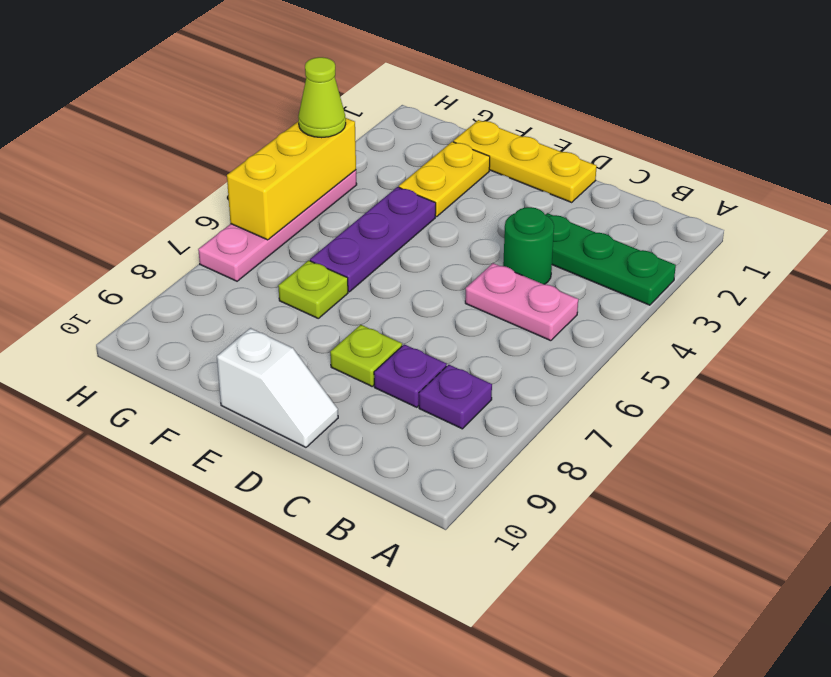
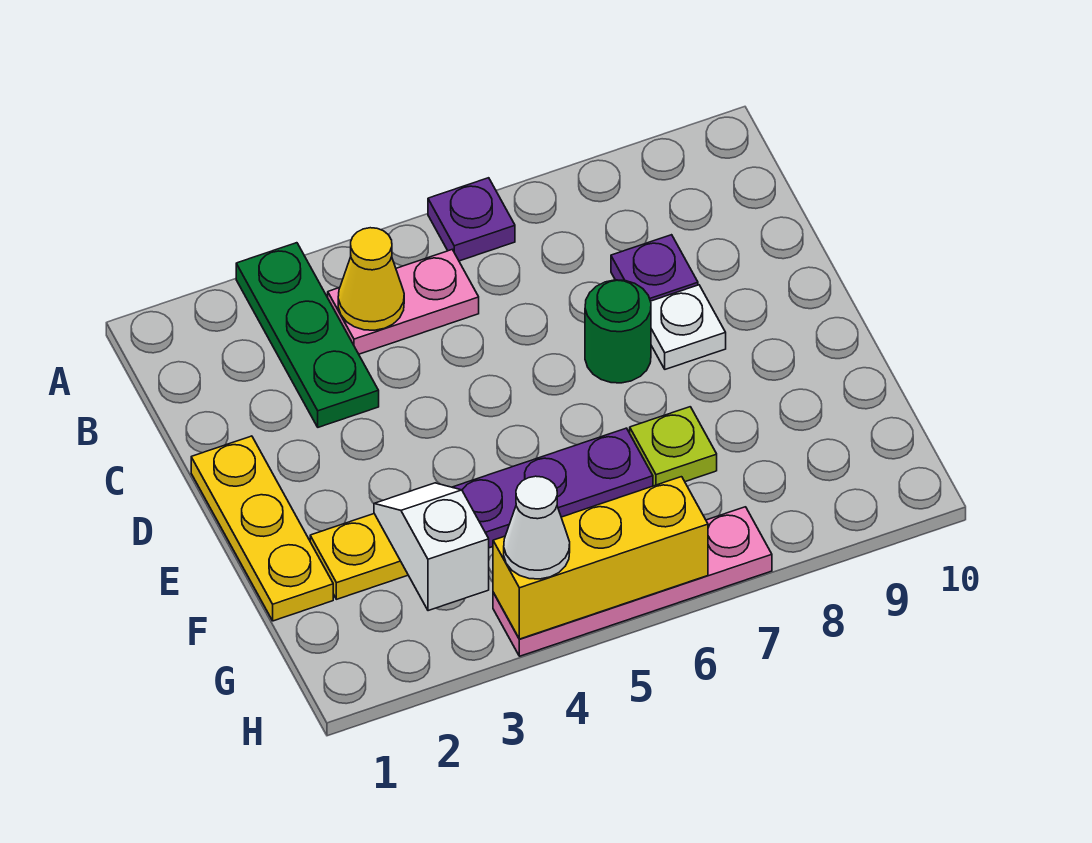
none -> yellow cone B4 level 2
pink plate B5:C5 level 1 -> pink plate B4:B5 level 1
purple plate B8 level 1 -> purple plate A6 level 1
green round brick C4 level 1 -> green round brick D7 level 1
lime plate D8 level 1 -> white plate D8 level 1
white slope D10:E10 level 1 top E -> white slope F3:G3 level 2 top G
lime cone H4 level 3 -> white cone H4 level 3

